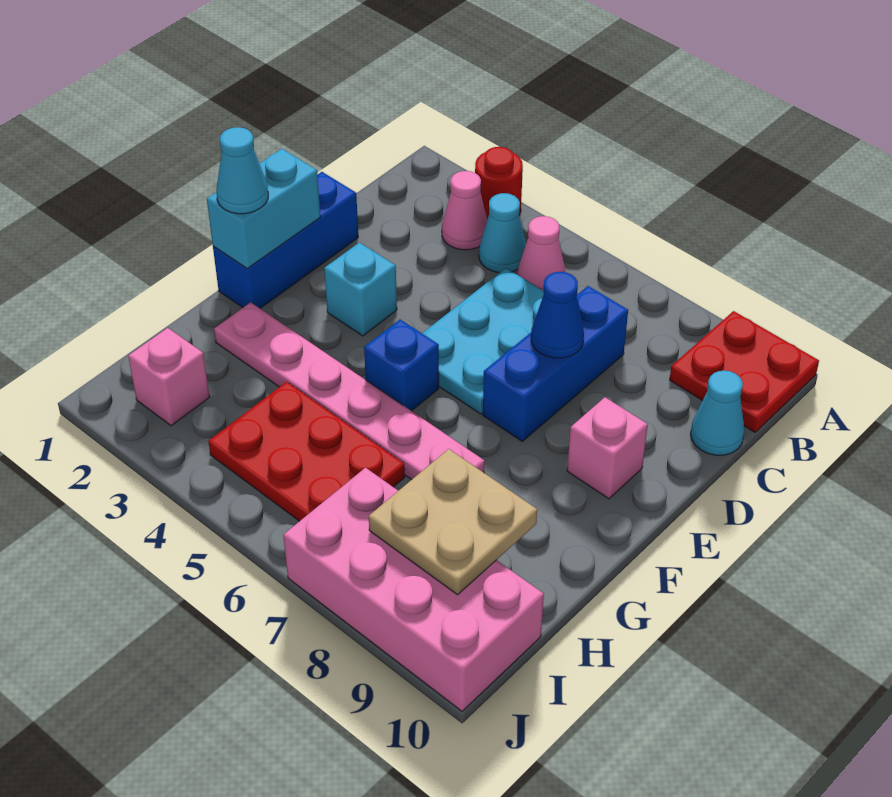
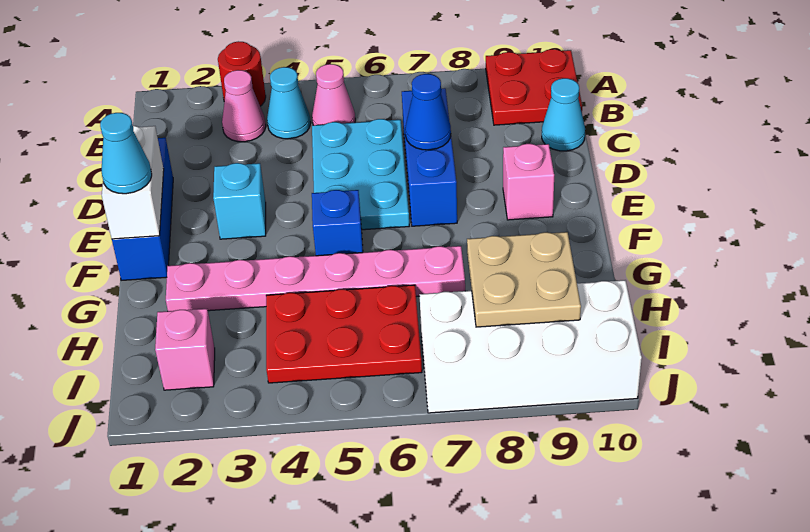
cyan brick E1:F1 level 2 -> white brick E1:F1 level 2
pink brick I7:J10 level 1 -> white brick I7:J10 level 1

